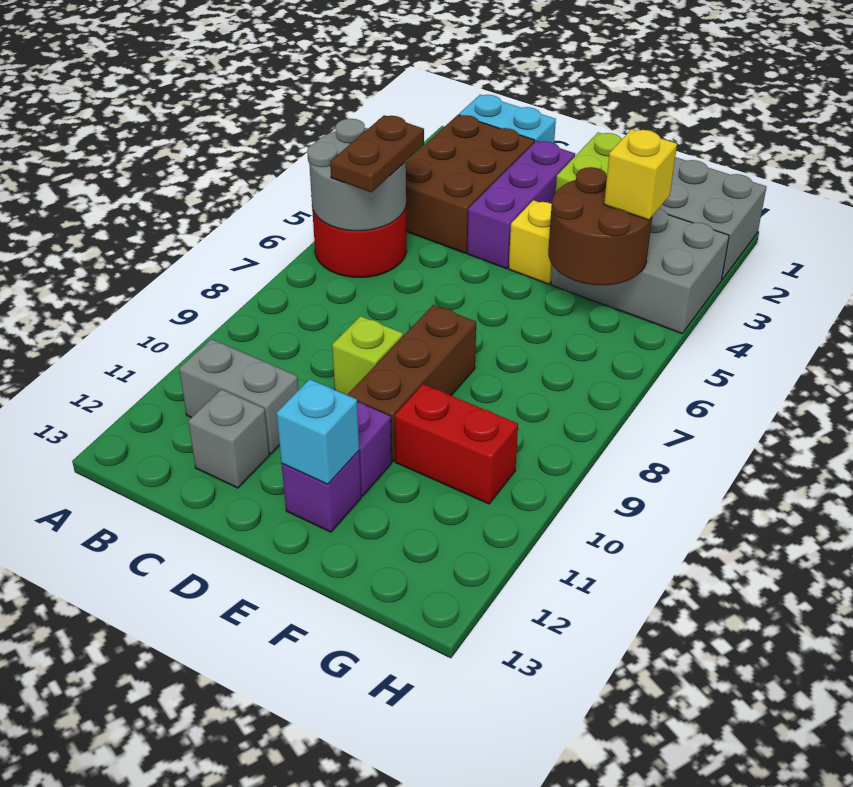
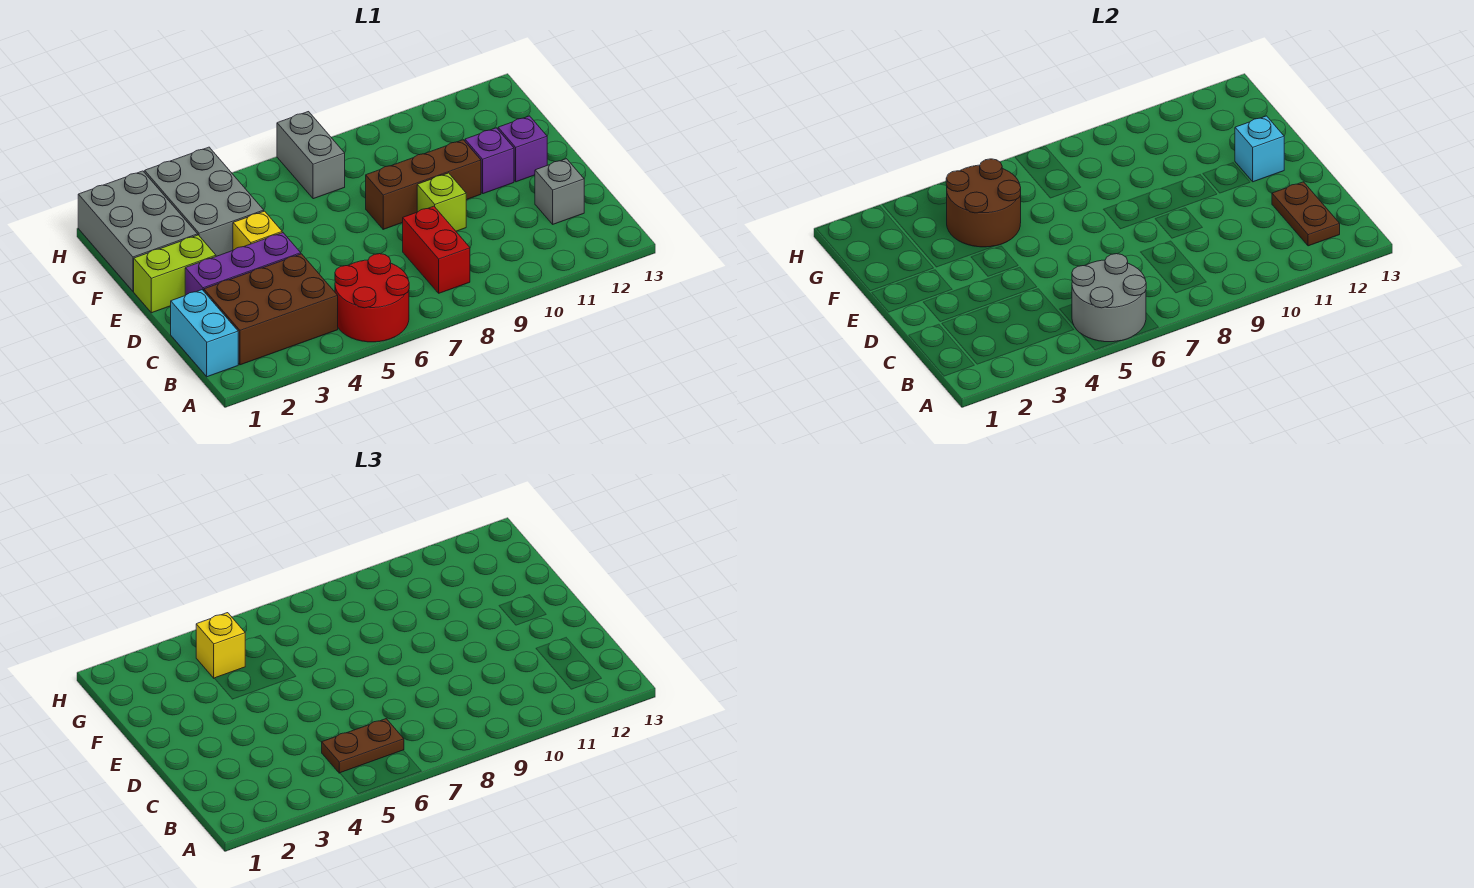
grey brick B11:C11 level 1 -> grey brick G7:H7 level 1
none -> brown plate B12:C12 level 2
red brick F10:G10 level 1 -> red brick B8:C8 level 1

